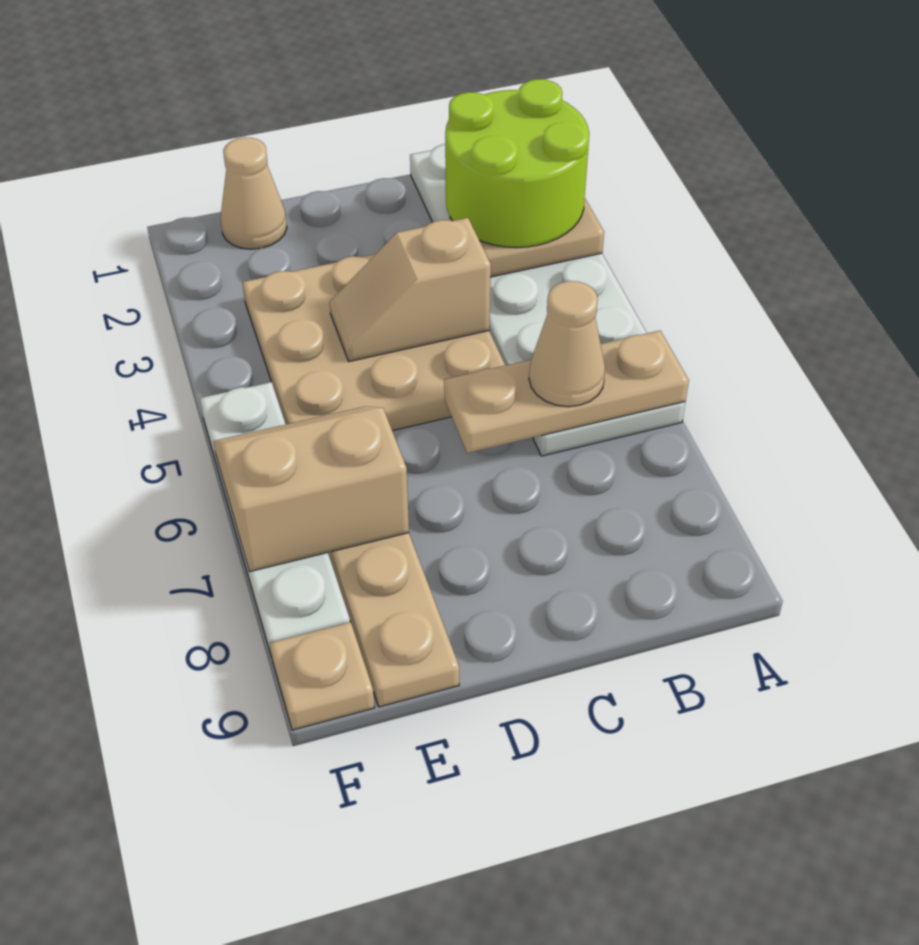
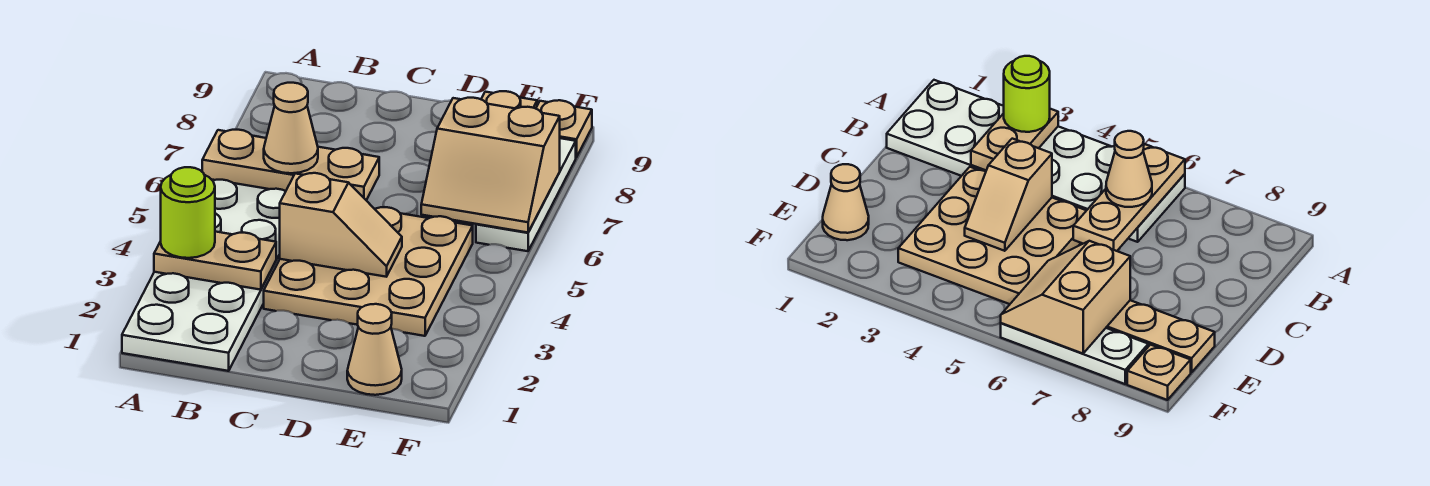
lime round brick A2:B3 level 3 -> lime round brick A3 level 3
white plate F5:F8 level 1 -> white plate F6:F8 level 1

